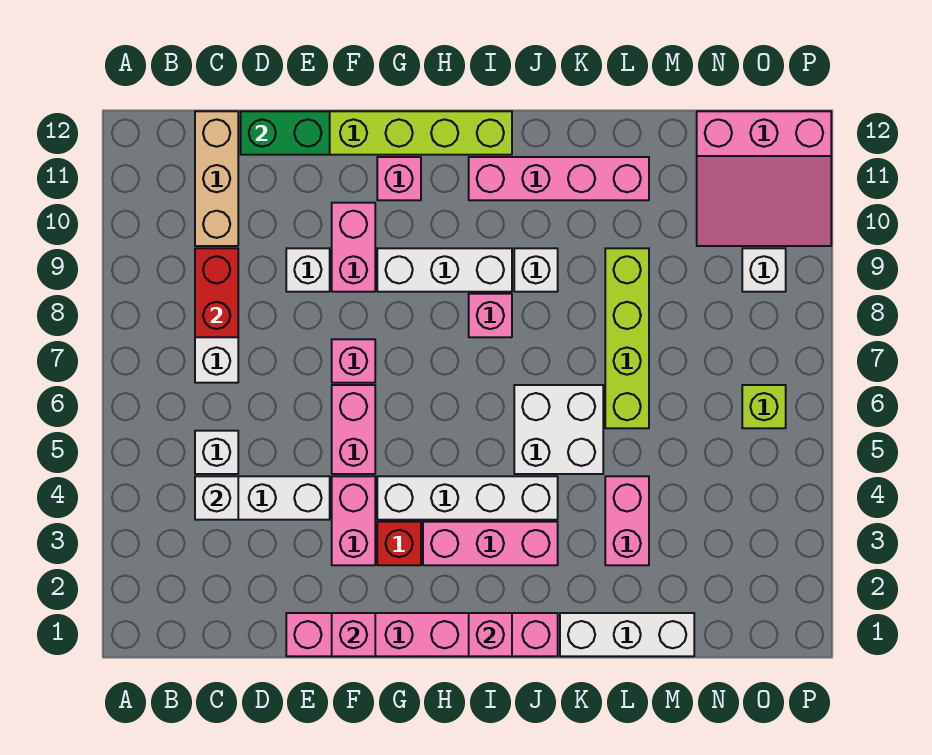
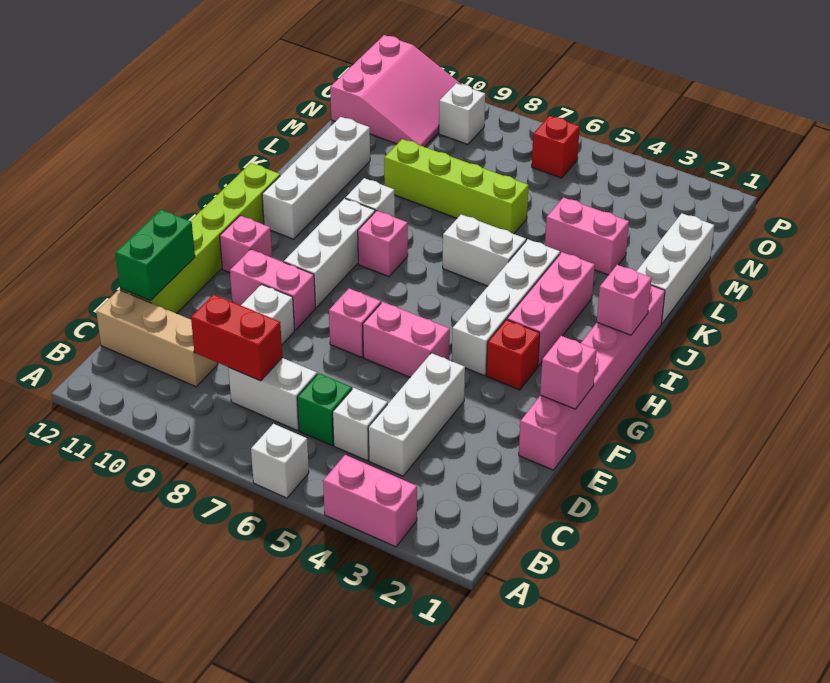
white brick C4 level 2 -> white brick A6 level 1
none -> green brick C6 level 1
pink brick F3:F4 level 1 -> pink brick A3:A4 level 1
pink brick I11:L11 level 1 -> white brick I11:L11 level 1
white brick J5:K6 level 1 -> white brick J5:J6 level 1
lime brick O6 level 1 -> red brick O6 level 1

